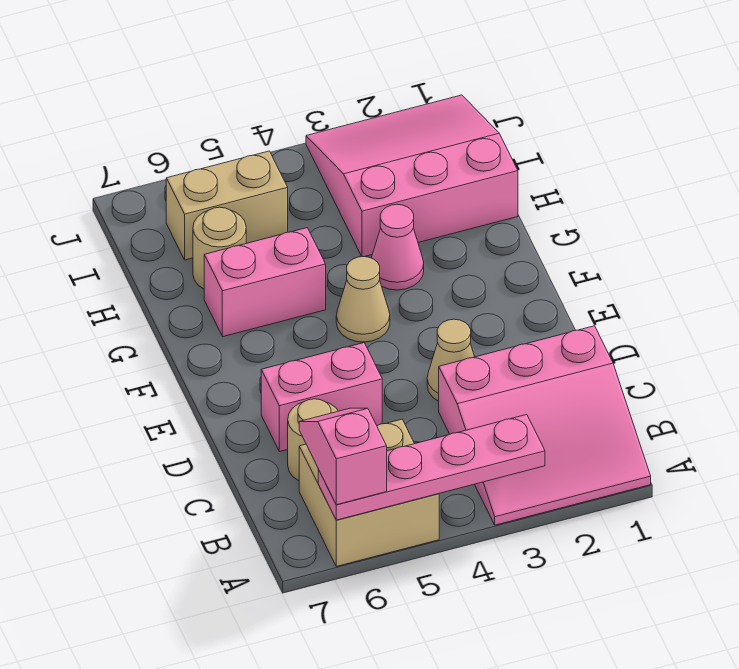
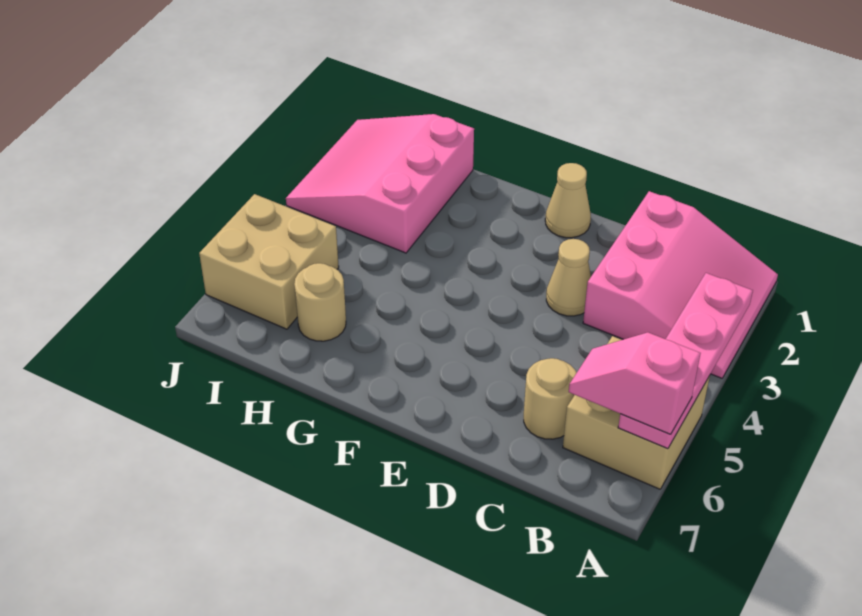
pink brick D5:D6 level 1 -> none
tan cone F4 level 1 -> tan cone E1 level 1
pink cone G3 level 1 -> none
pink brick G5:G6 level 1 -> none
tan brick I5:I6 level 1 -> tan brick I5:J6 level 1

